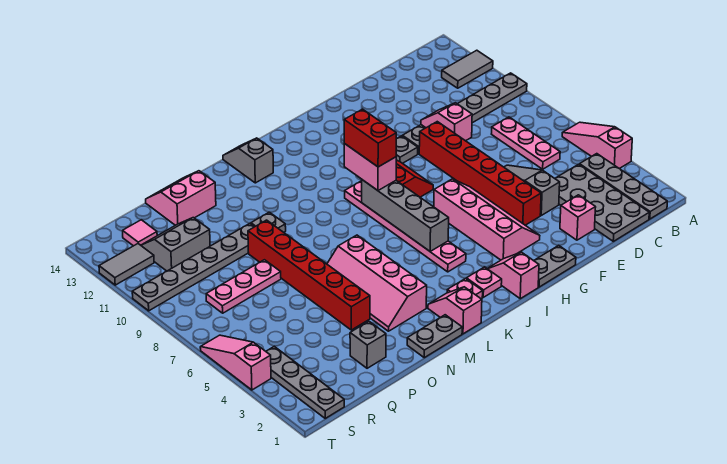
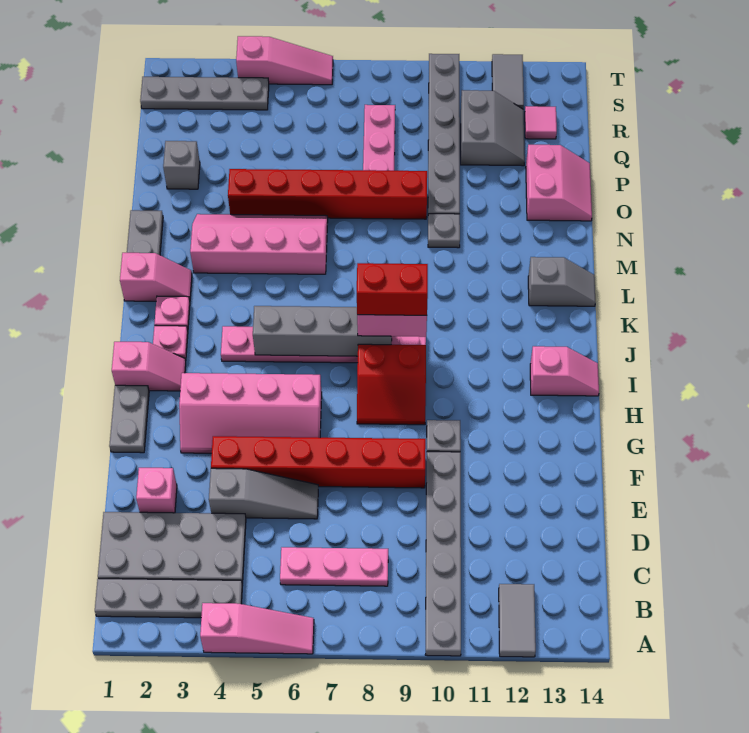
pink slope E9:E10 level 2 top 9 -> pink slope I13:I14 level 1 top 13

